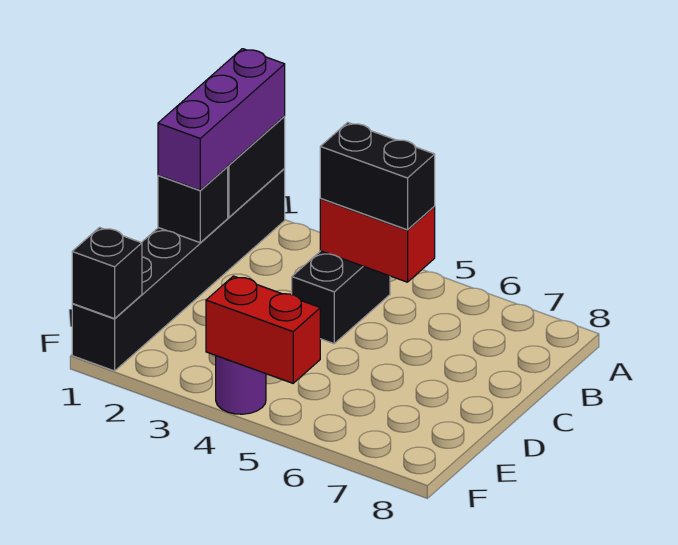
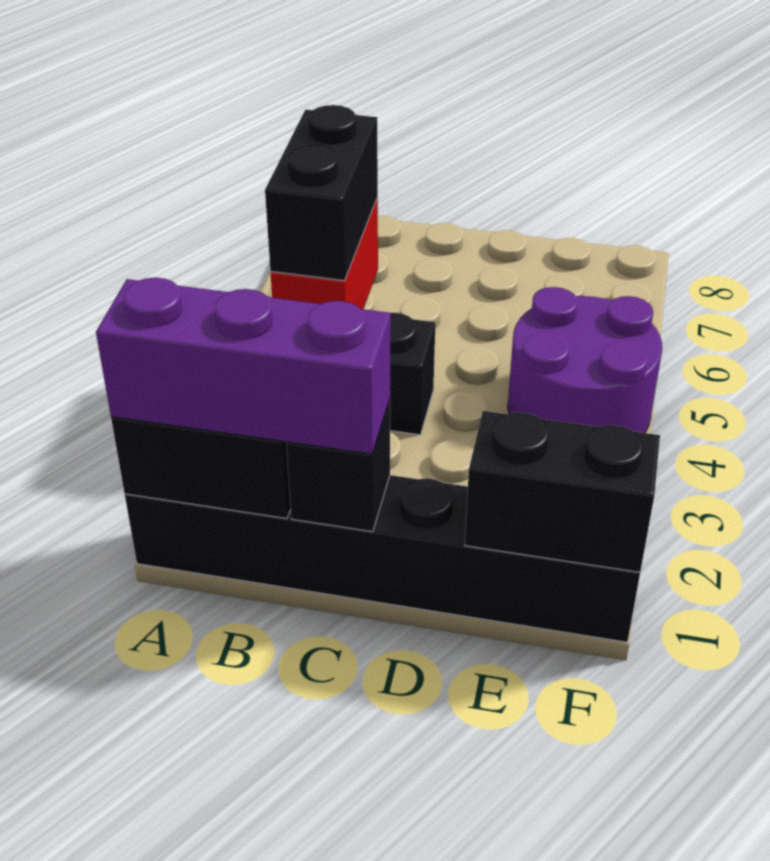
black brick F1 level 2 -> black brick E1:F1 level 2
purple round brick F4 level 1 -> purple round brick E4:F5 level 1
red brick F4:F5 level 2 -> none

